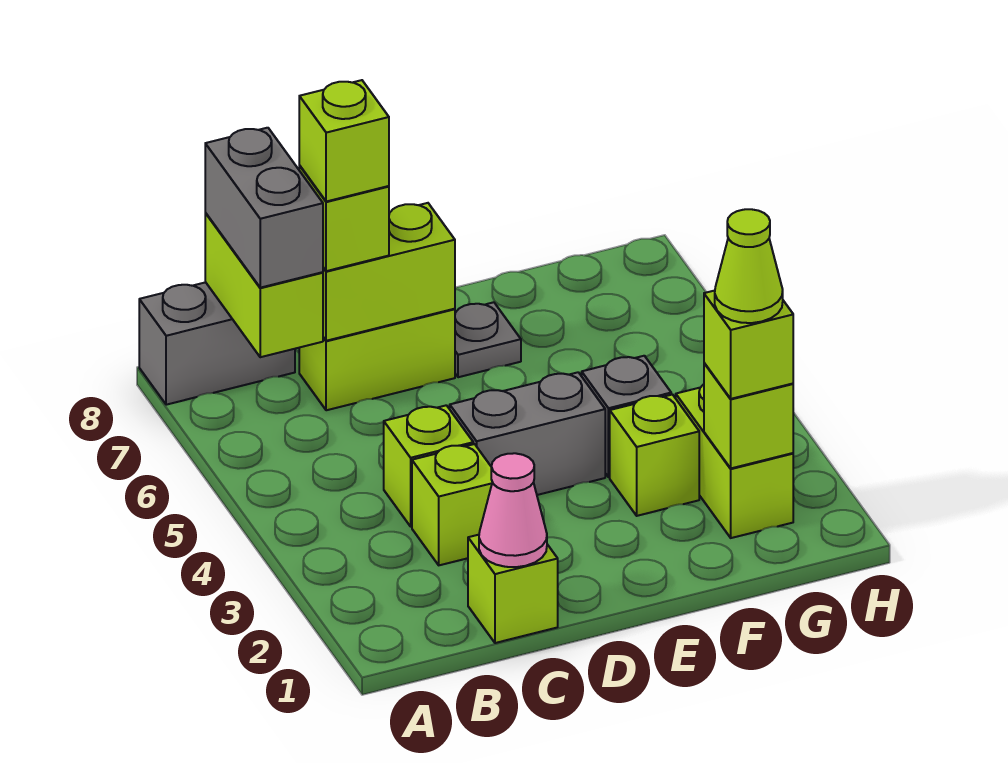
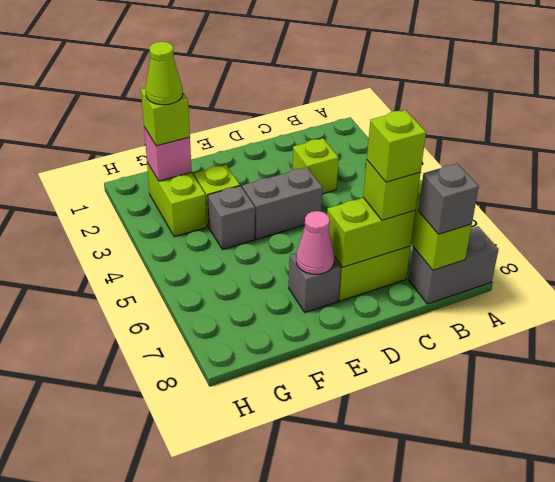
grey brick B7:B8 level 3 -> grey brick B8 level 3
lime brick C1 level 1 -> none
pink cone C1 level 2 -> pink cone E7 level 2
lime brick C4 level 1 -> none
grey plate E7 level 1 -> grey brick E7 level 1
lime brick G2 level 2 -> pink brick G2 level 2

